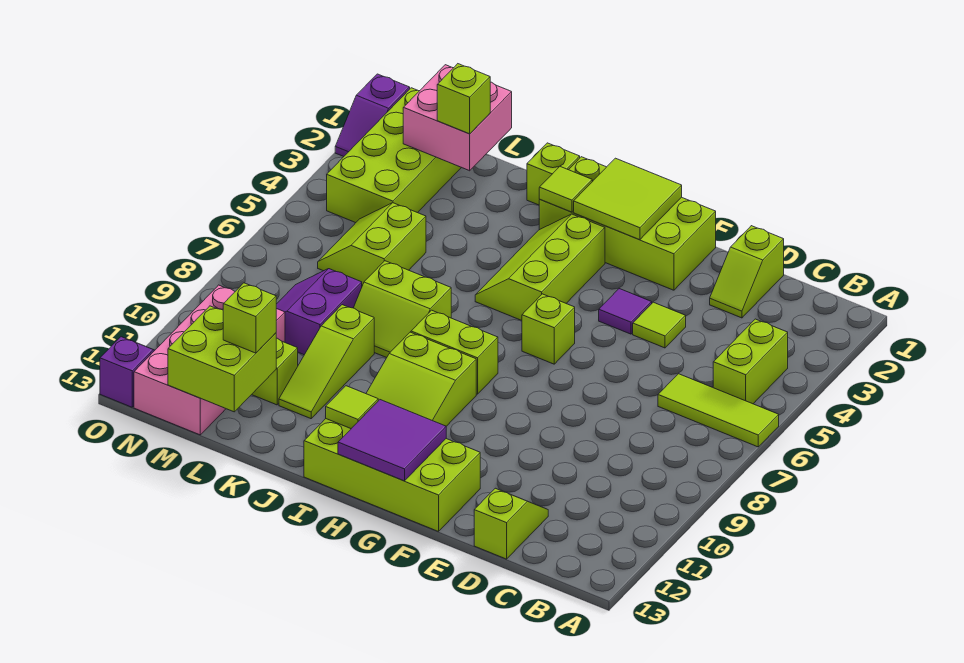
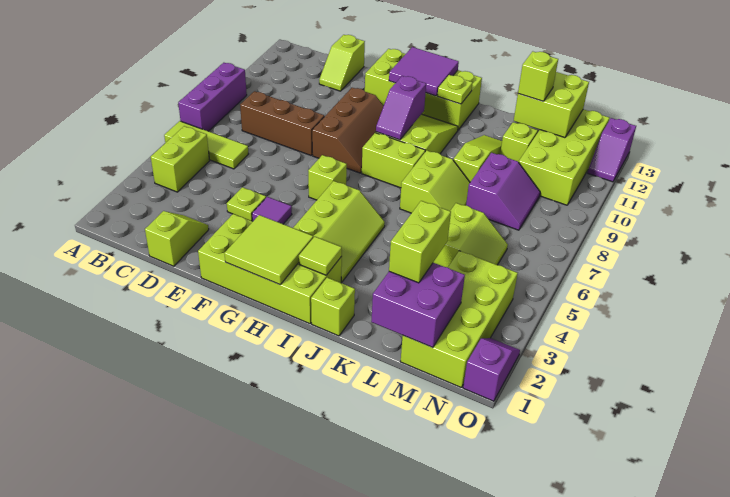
none -> purple brick A7:A9 level 1
none -> brown brick C8:E8 level 1
lime tile E4 level 1 -> lime plate E4 level 1
none -> brown slope F8:G10 level 1 top F
none -> purple slope H9:H10 level 2 top 10
lime tile I12 level 2 -> lime plate I12 level 2
lime slope J7:K8 level 1 top 7 -> lime slope J7:K8 level 1 top J
pink brick L1:M2 level 2 -> purple brick L1:M2 level 2
lime brick L2 level 3 -> lime brick L2:L3 level 3
pink brick M10:N13 level 1 -> lime brick M10:N13 level 1

